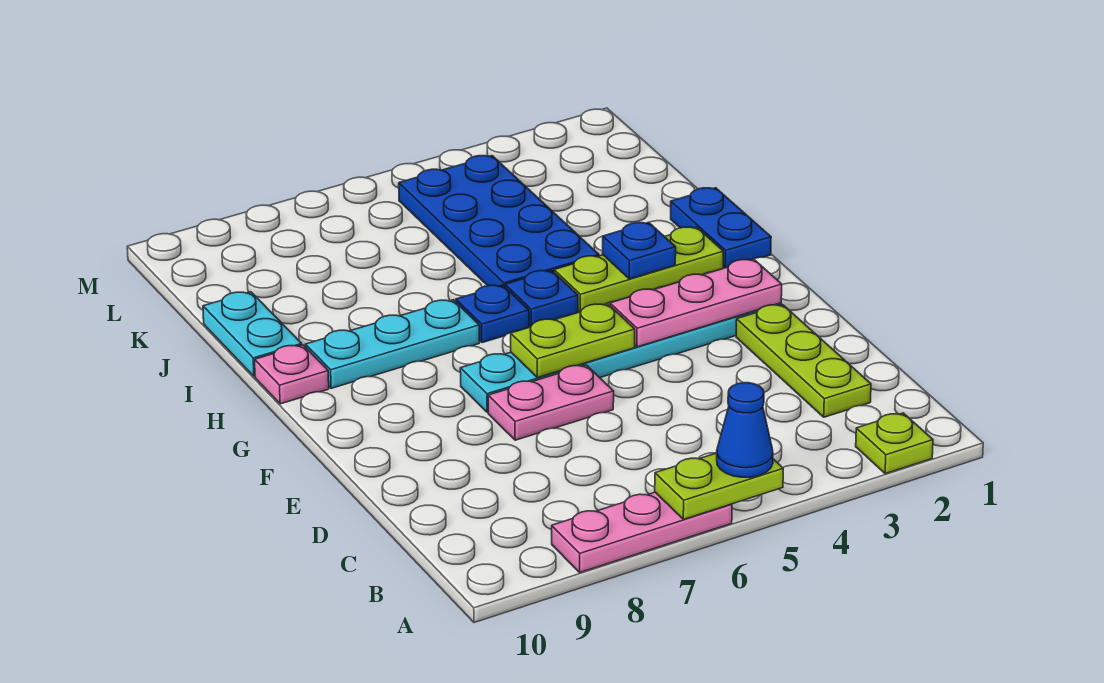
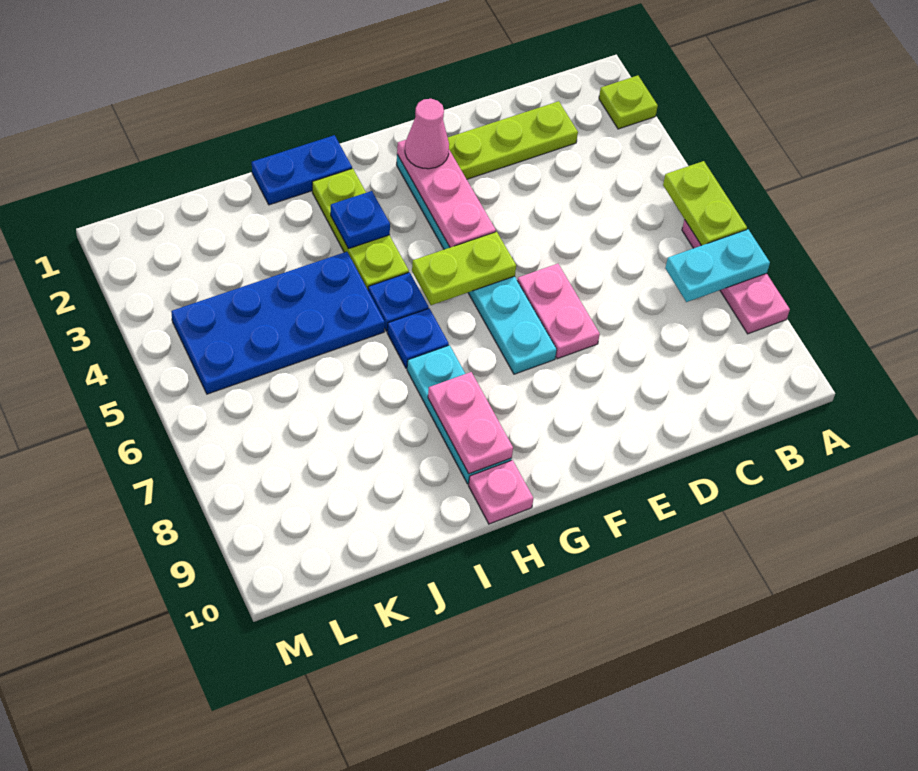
blue cone A5 level 3 -> none
none -> pink cone F2 level 3
lime plate F5:F6 level 2 -> lime plate F5:G5 level 2
none -> pink plate H8:H9 level 2
cyan plate I10:J10 level 1 -> cyan plate A7:B7 level 2

